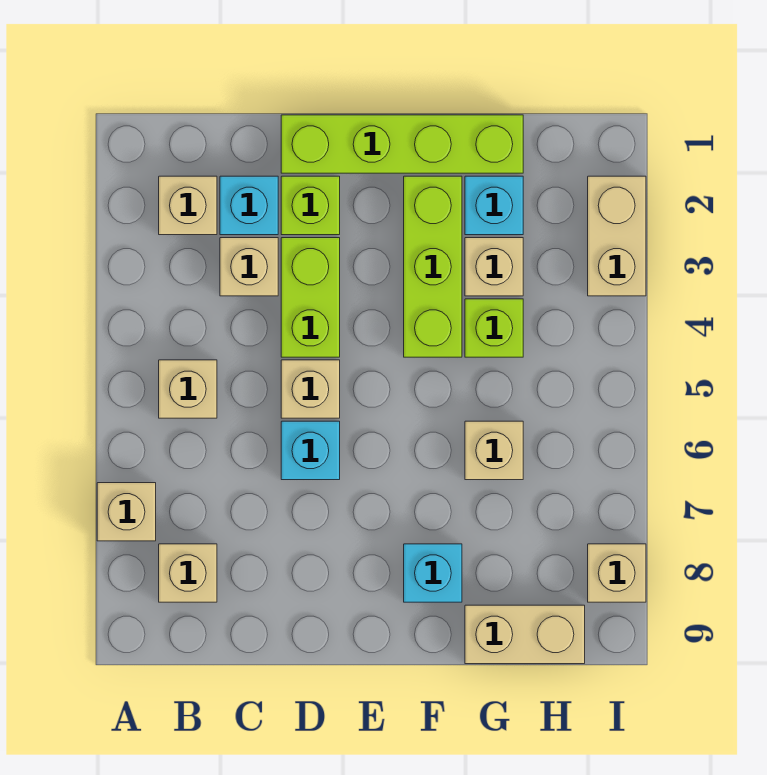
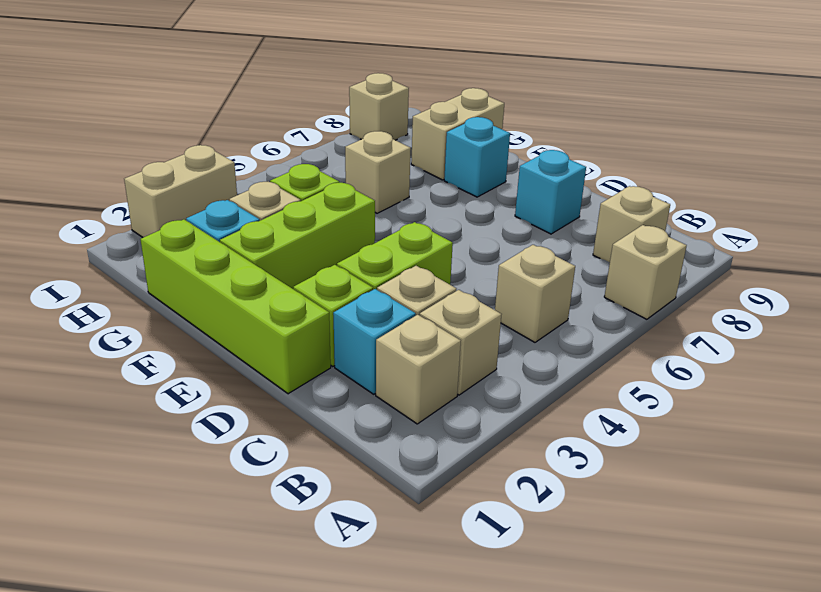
tan brick D5 level 1 -> tan brick B3 level 1
cyan brick D6 level 1 -> cyan brick D8 level 1
tan brick G9:H9 level 1 -> tan brick G8:G9 level 1

